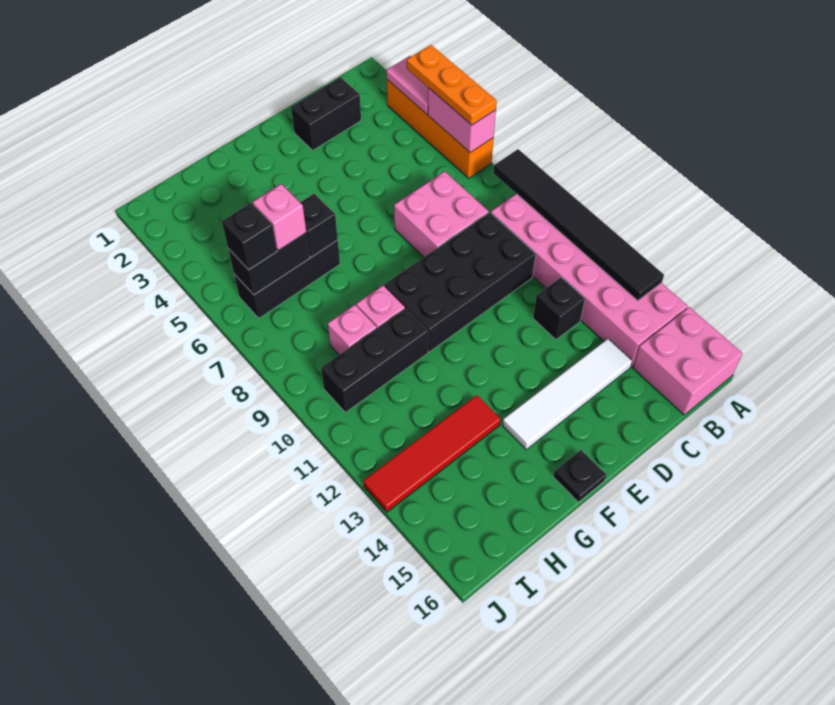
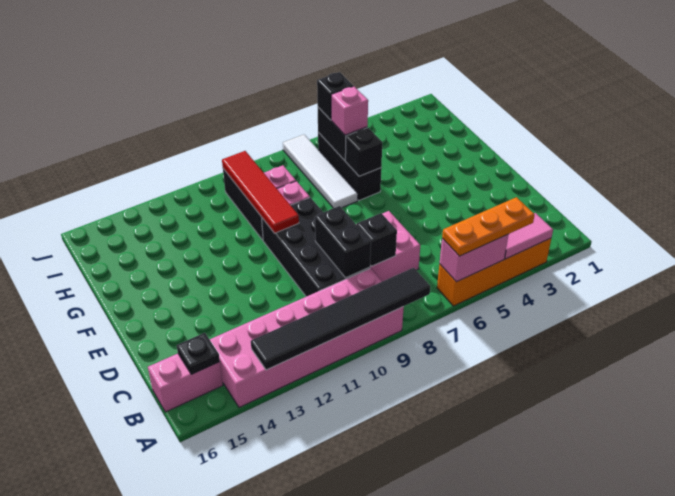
pink brick A15:B16 level 1 -> pink brick B15:B16 level 1
black brick C2:D2 level 1 -> black brick C9:D9 level 2
black brick C12 level 1 -> black brick C8 level 2
white tile C14:F14 level 1 -> white tile G7:J7 level 1
black plate F16 level 1 -> black plate B15 level 2
red tile G13:J13 level 1 -> red tile F10:I10 level 2

